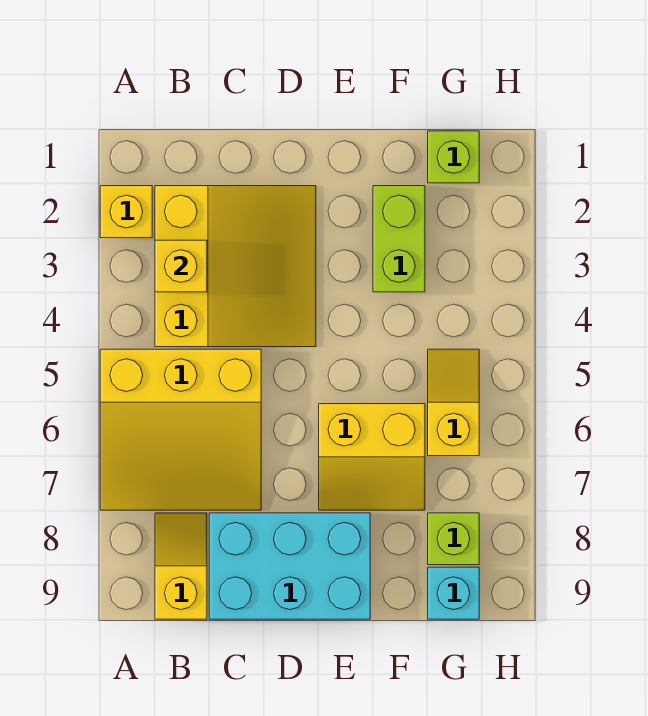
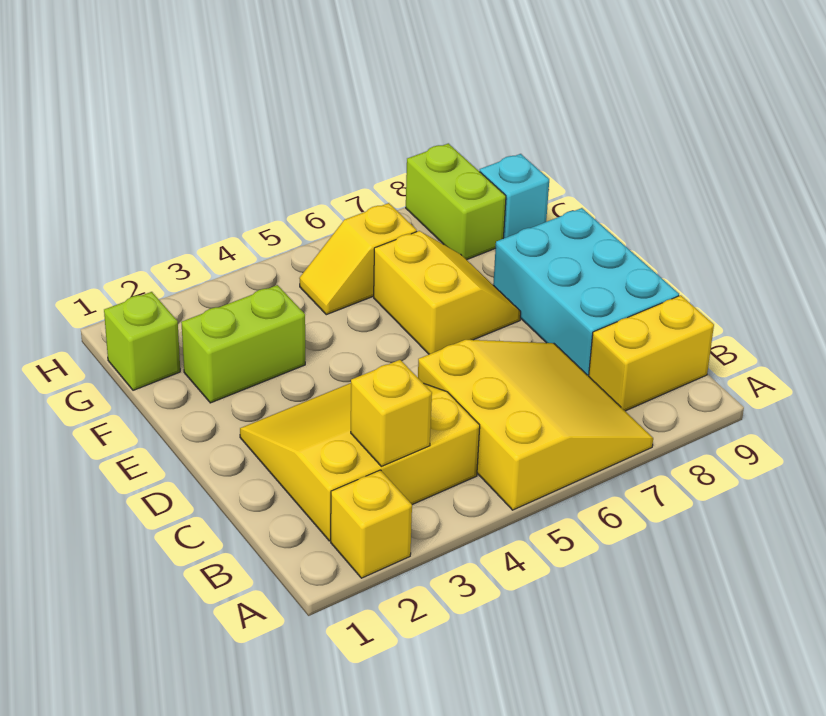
yellow slope B8:B9 level 1 top 9 -> yellow brick B8:B9 level 1
lime brick G8 level 1 -> lime brick G8:H8 level 1

